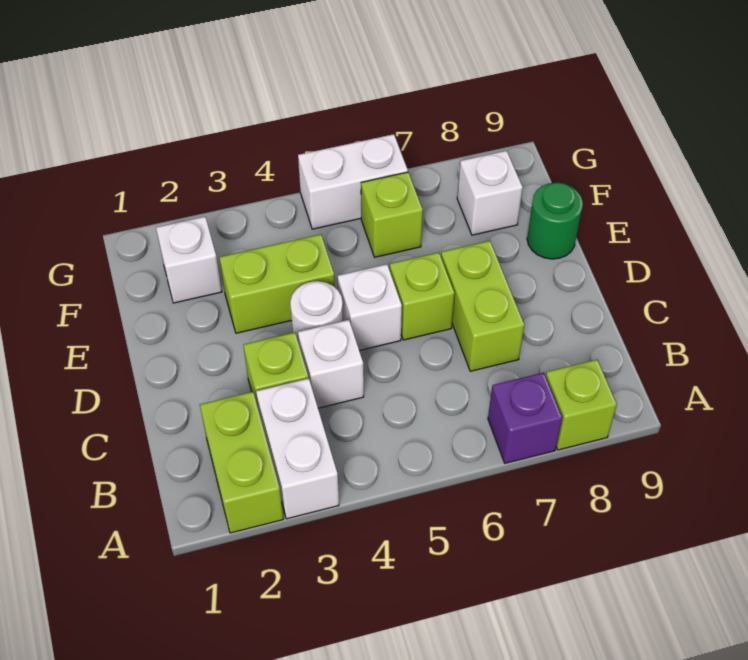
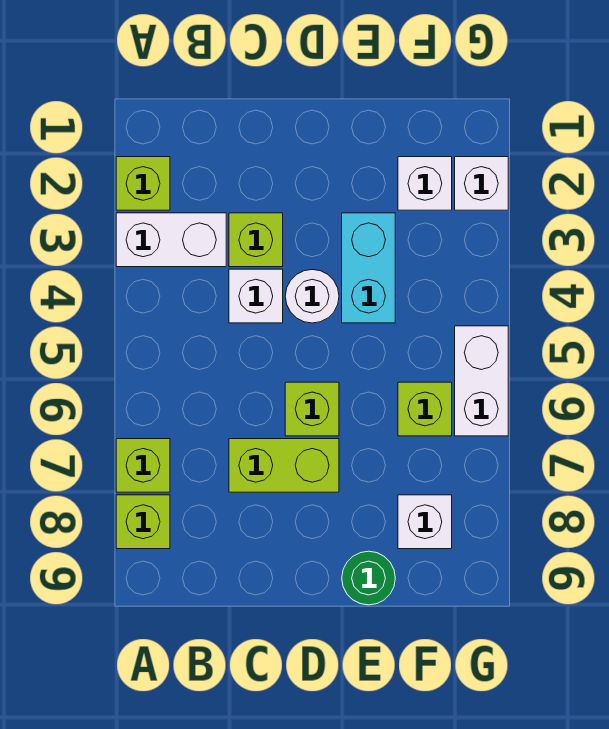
lime brick A2:B2 level 1 -> lime brick A2 level 1
purple brick A7 level 1 -> lime brick A7 level 1
white brick D5 level 1 -> white brick G2 level 1
lime brick E3:E4 level 1 -> cyan brick E3:E4 level 1

